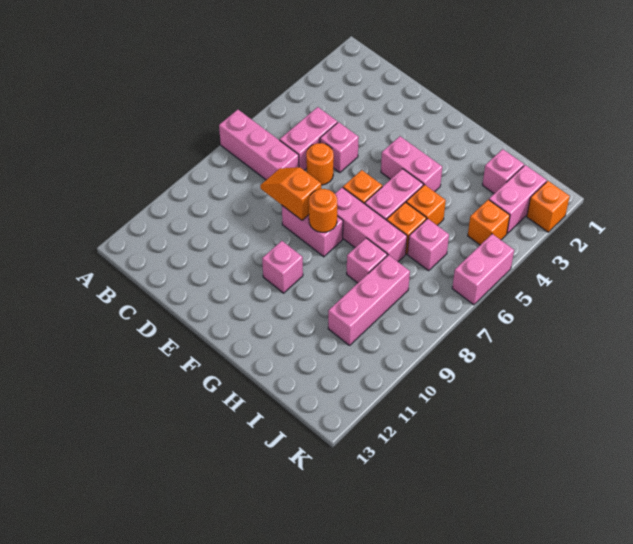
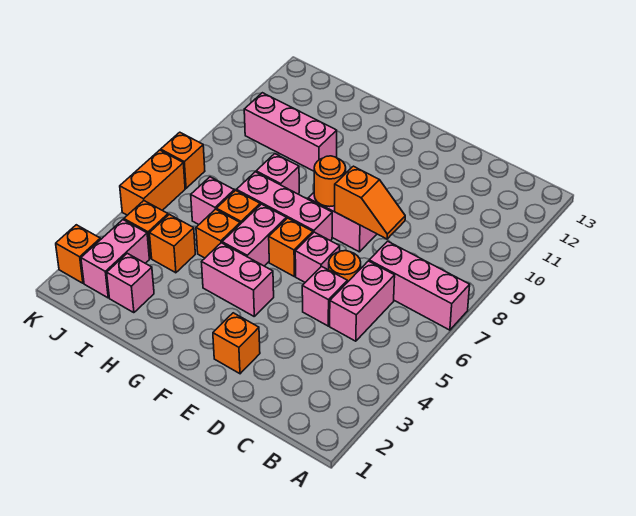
none -> orange brick E2 level 1
pink brick F10 level 1 -> pink brick E6 level 1
none -> orange brick I4 level 1
pink brick I8:I10 level 1 -> pink brick H10:J10 level 1
pink brick K5:K6 level 1 -> orange brick K5:K6 level 1
none -> orange brick K7 level 1

